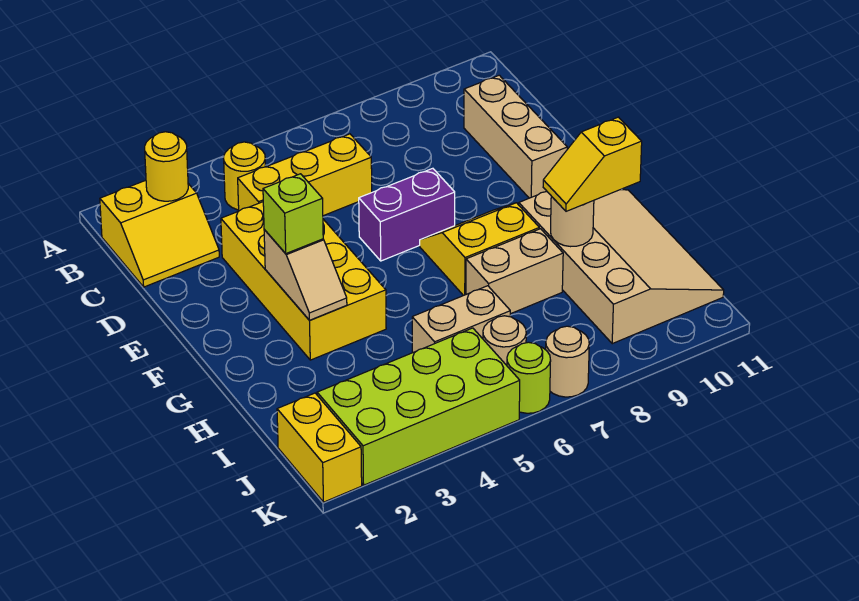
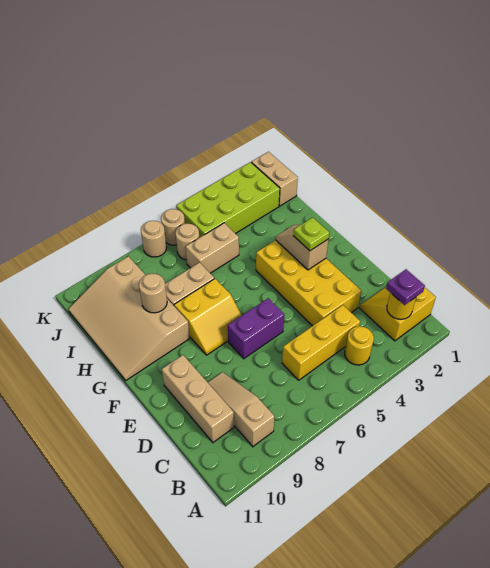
none -> purple plate B2 level 3
none -> tan slope B9:D9 level 1 top B
lime brick F3 level 3 -> lime plate F3 level 3
yellow slope H9:H10 level 3 top 10 -> none
yellow brick J1:K1 level 1 -> tan brick J1:K1 level 1
lime round brick K6 level 1 -> tan round brick K6 level 1

